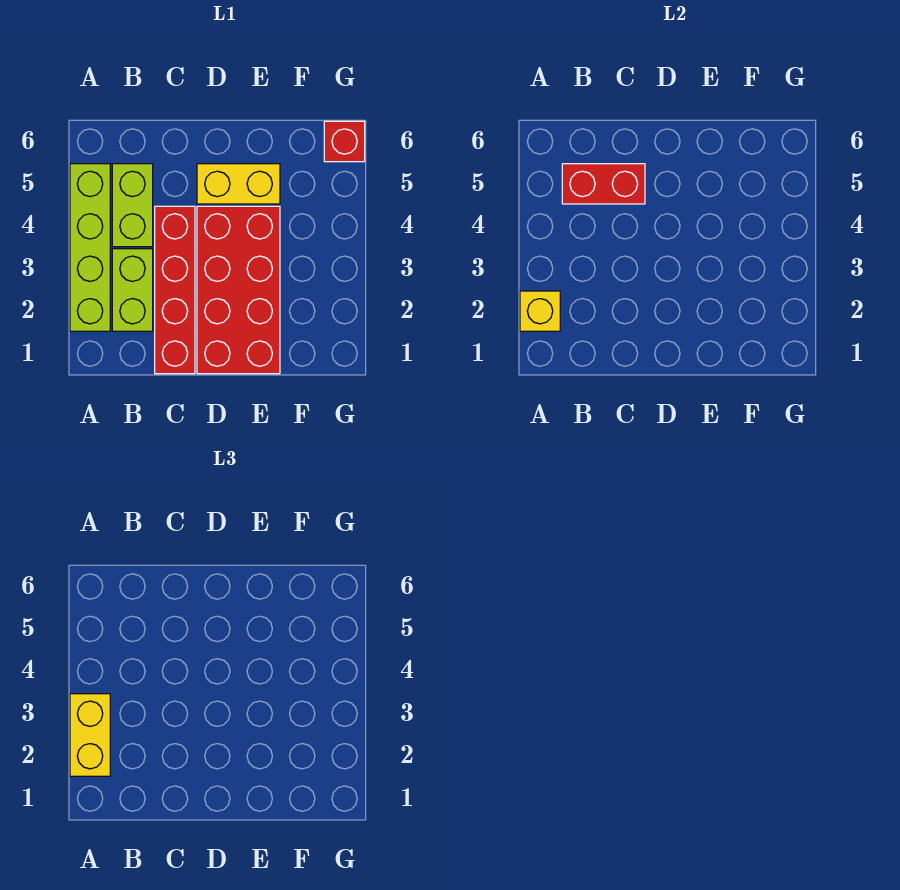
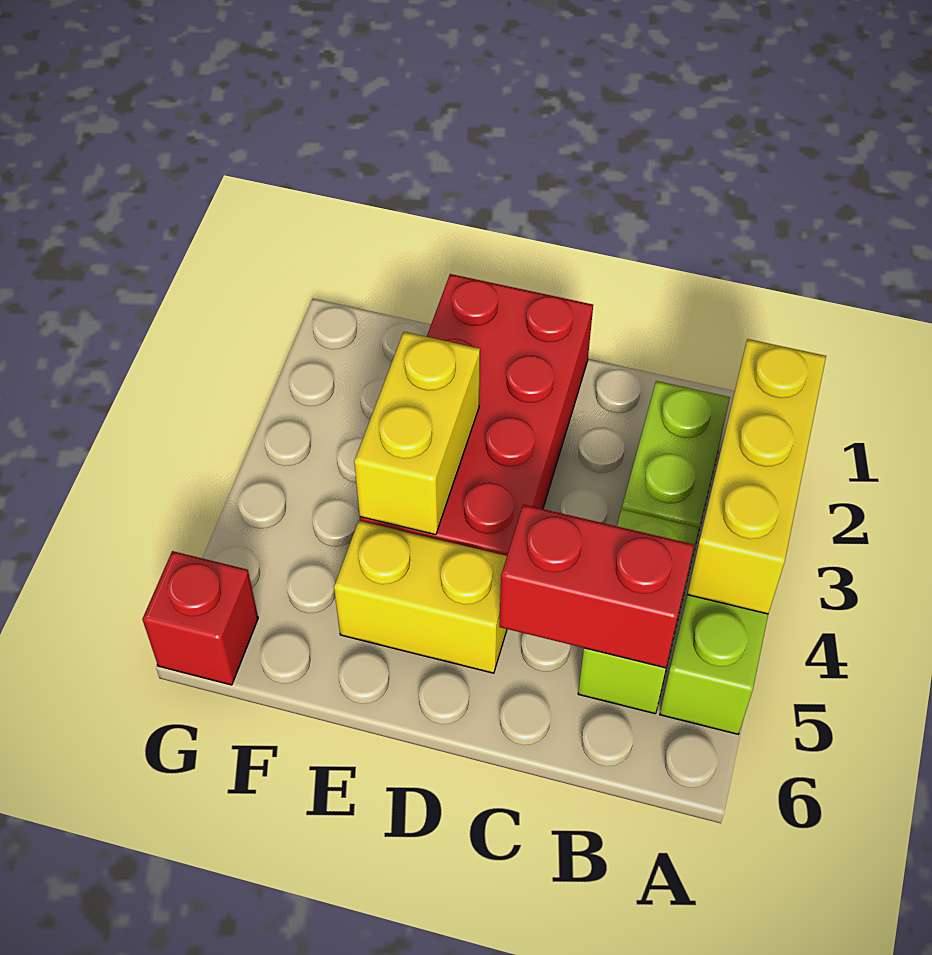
yellow brick A2 level 2 -> yellow brick A2:A4 level 2
yellow brick A2:A3 level 3 -> yellow brick E3:E4 level 2
red brick C1:C4 level 1 -> none

